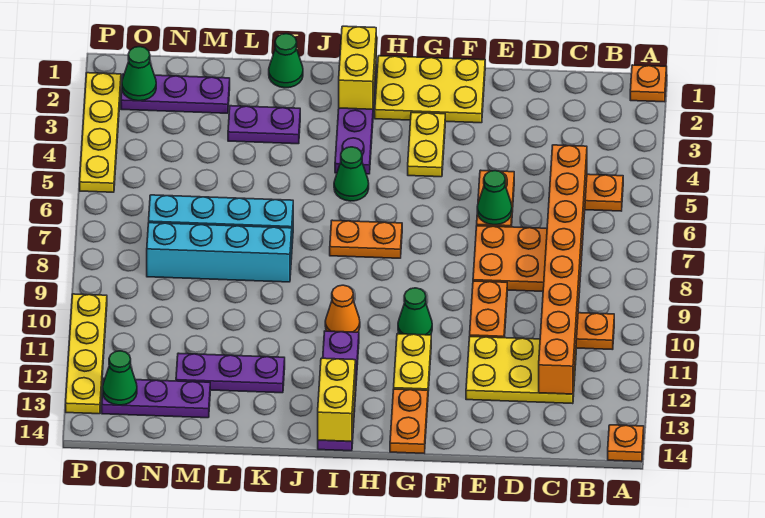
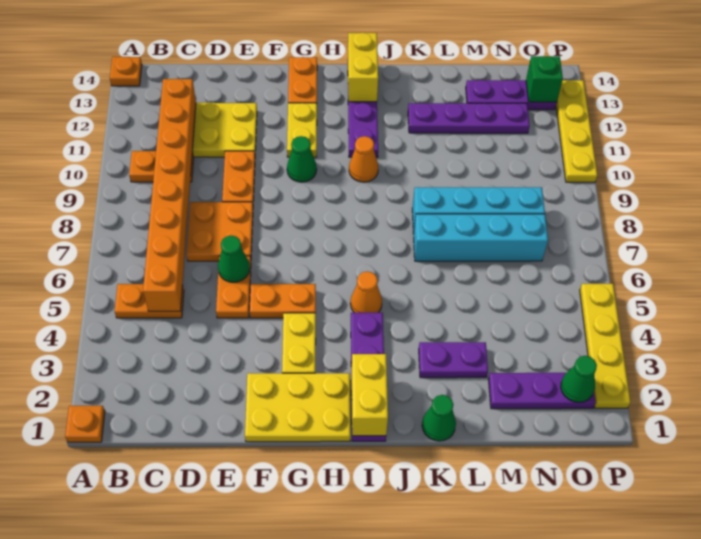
orange plate H7:I7 level 1 -> orange plate F5:G5 level 1
green cone I5 level 1 -> orange cone I5 level 1
purple plate K12:M12 level 1 -> purple plate K12:N12 level 1
green cone O13 level 2 -> green brick O13 level 2

